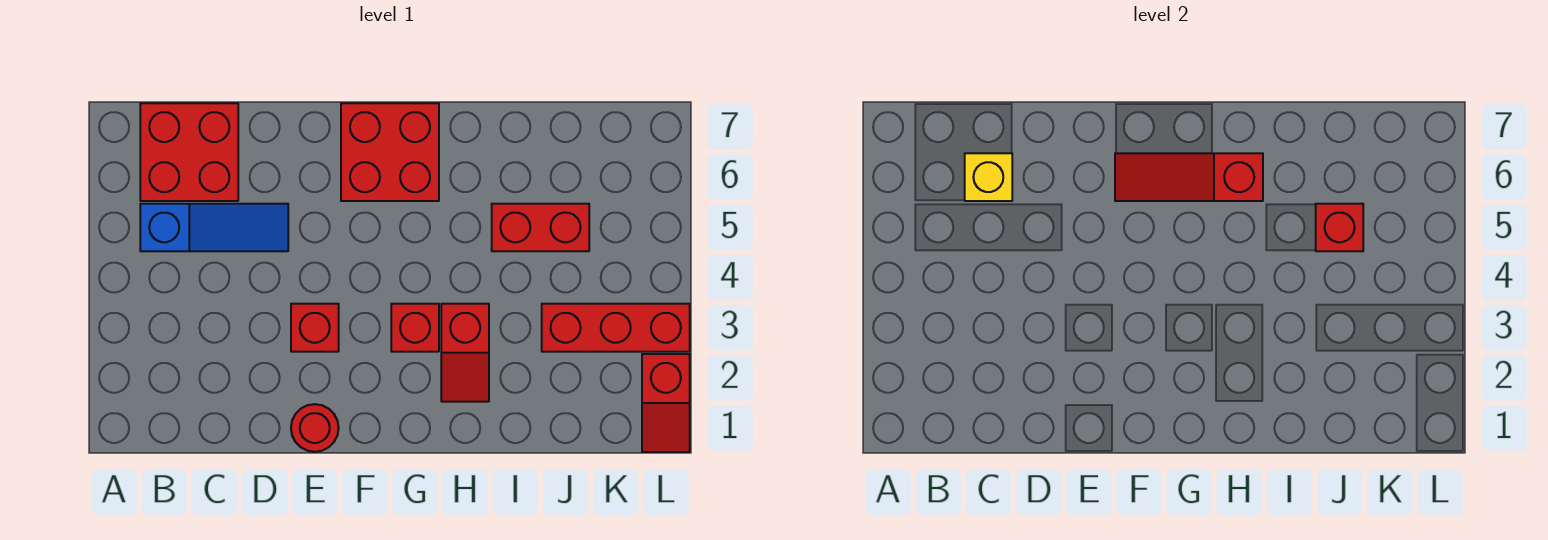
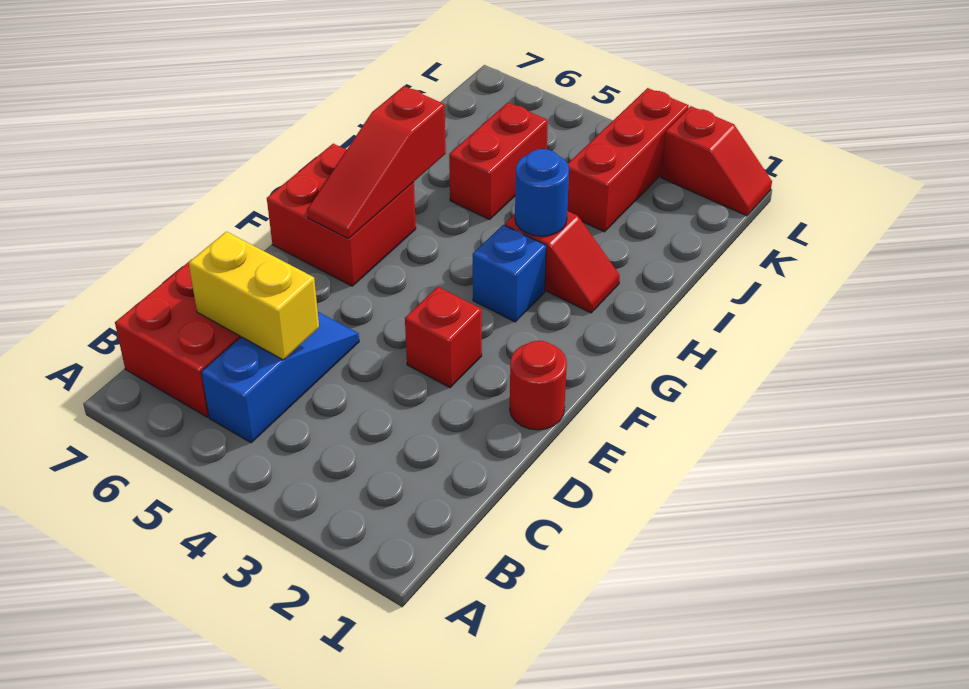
yellow brick C6 level 2 -> yellow brick C5:C6 level 2
red brick G3 level 1 -> blue brick G3 level 1
none -> blue round brick H3 level 2
red brick J5 level 2 -> none

